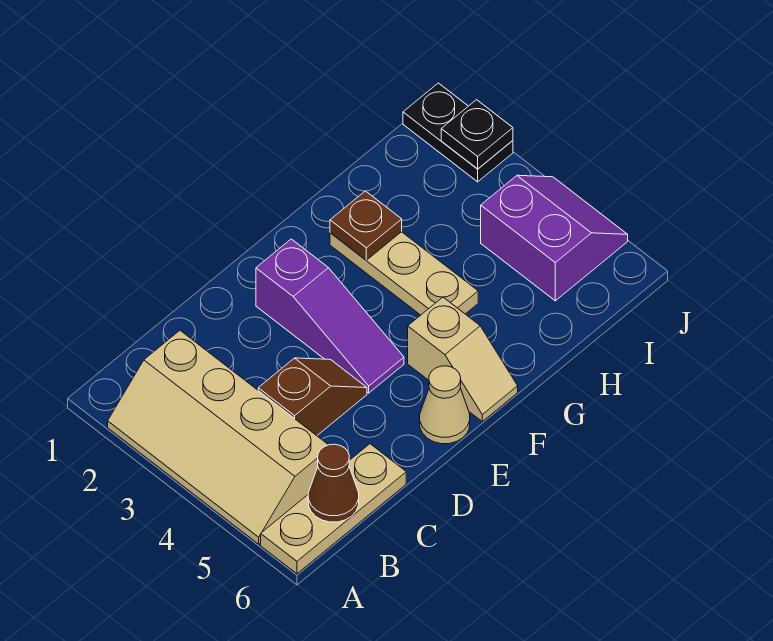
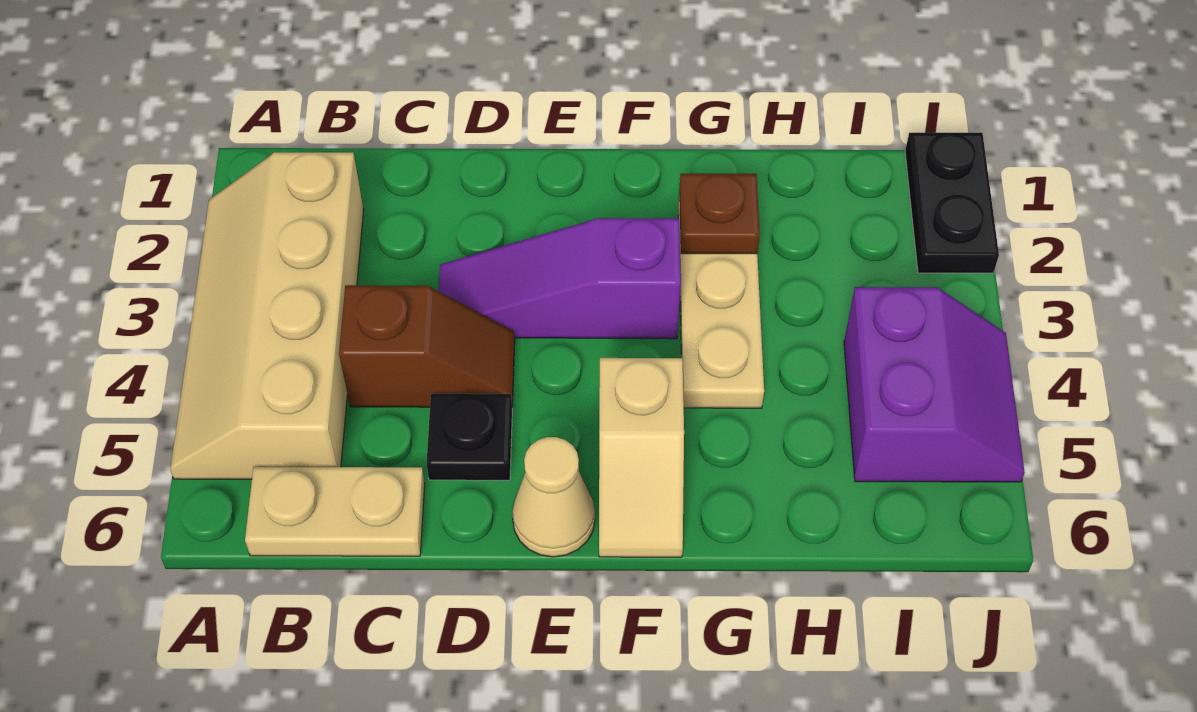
tan plate A6:C6 level 1 -> tan plate B6:C6 level 1
brown cone B6 level 2 -> none
purple slope E2:E4 level 1 top 2 -> purple slope D3:F3 level 1 top F
black plate J2 level 2 -> black plate D5 level 1

